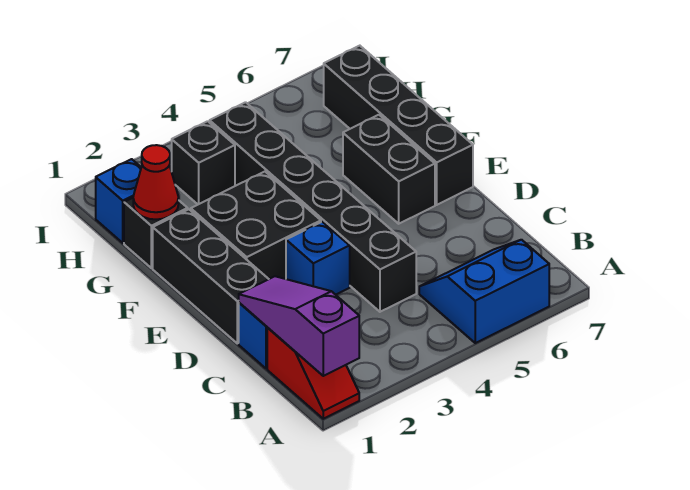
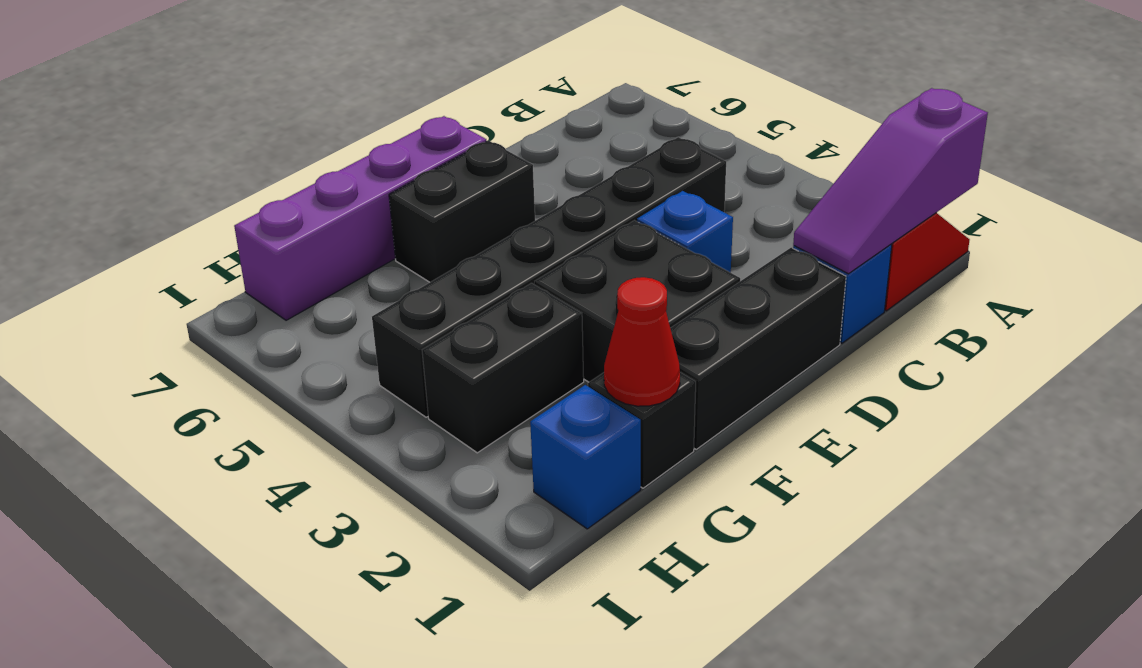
blue slope A5:B6 level 1 top A -> none
black brick E7:H7 level 1 -> purple brick E7:H7 level 1
black brick H3 level 1 -> black brick G3:H3 level 1

